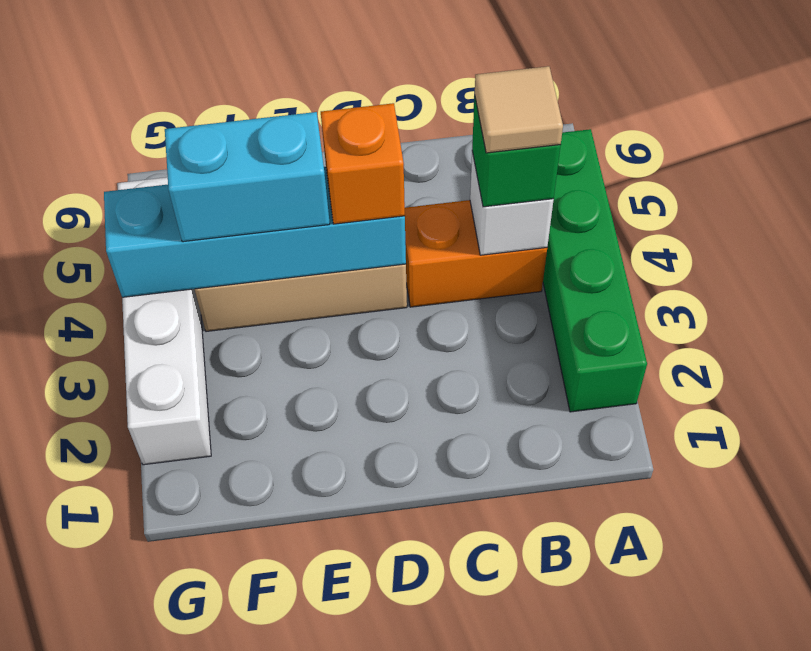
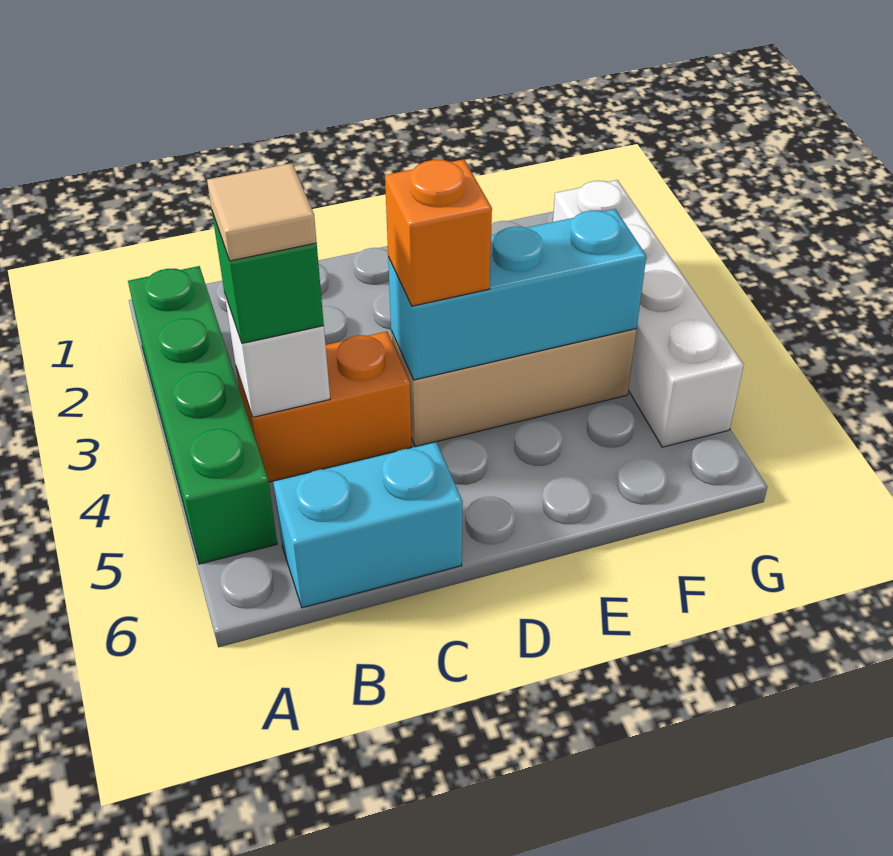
cyan brick D4:G4 level 2 -> cyan brick D4:F4 level 2
cyan brick E4:F4 level 3 -> cyan brick B6:C6 level 1

